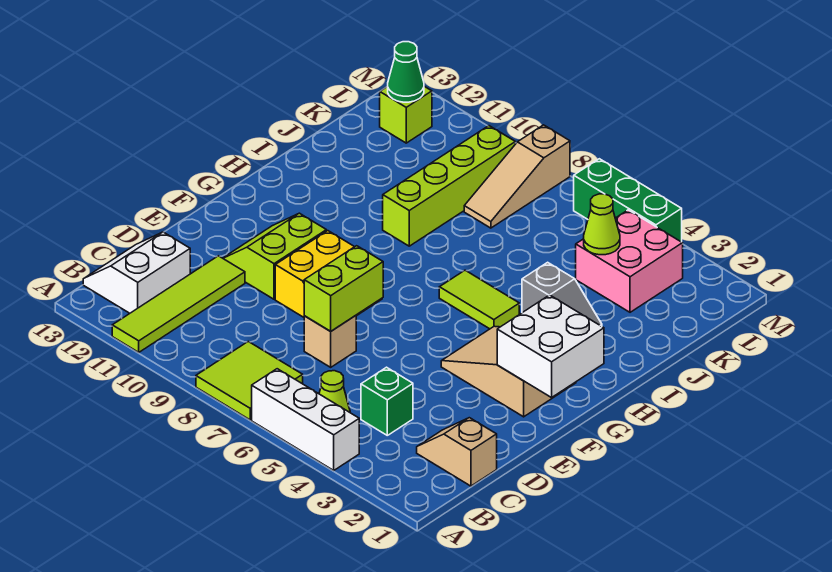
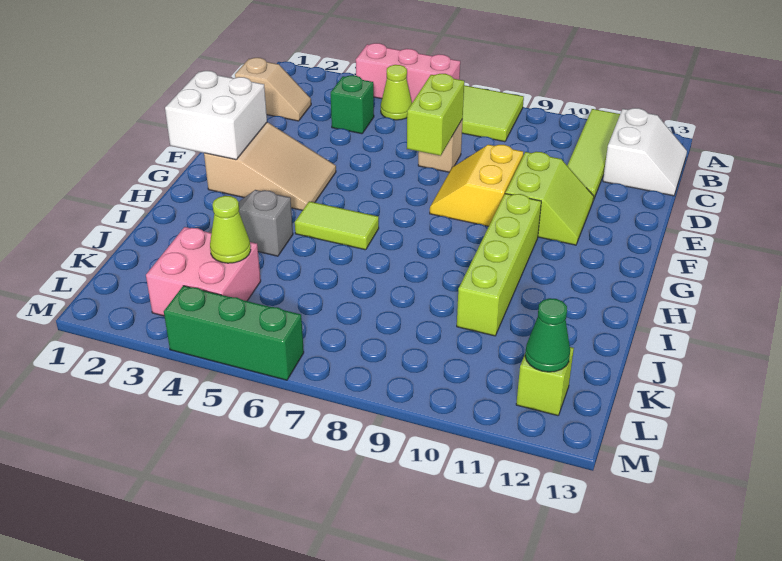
white brick A4:A6 level 1 -> pink brick A4:A6 level 1
lime brick I9:L9 level 1 -> lime brick G10:J10 level 1
tan slope K8:M8 level 1 top M -> none

